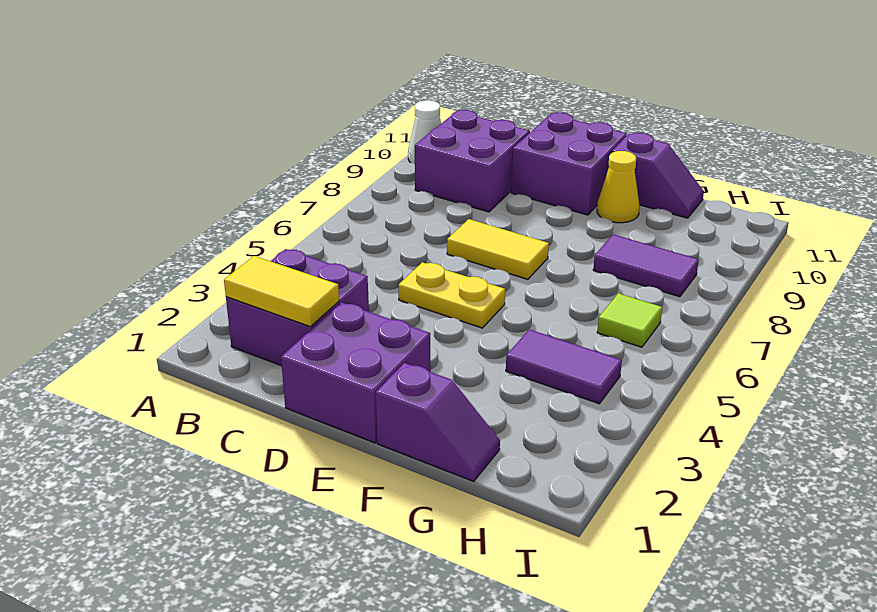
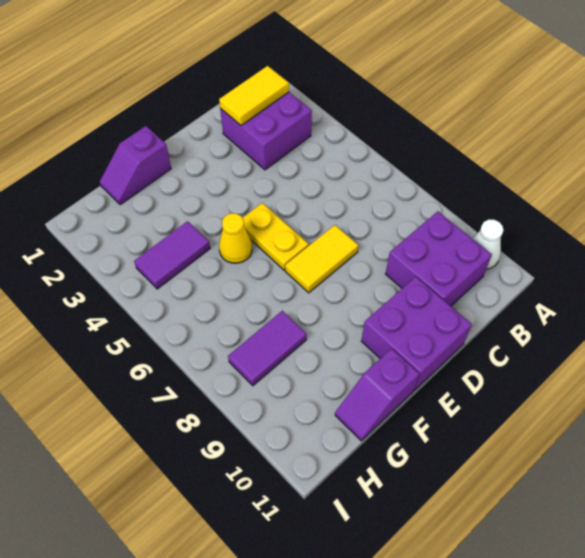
purple brick D1:E2 level 1 -> none
yellow plate D5:E5 level 1 -> yellow plate E5:E6 level 1
yellow cone F10 level 1 -> yellow cone F5 level 1
lime tile H6 level 1 -> none

